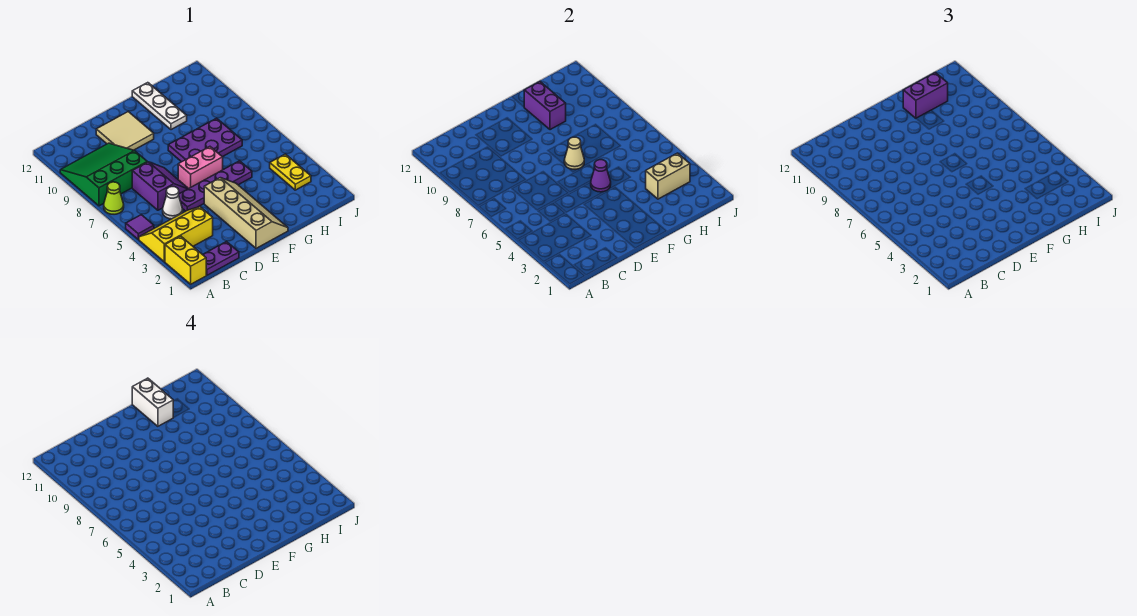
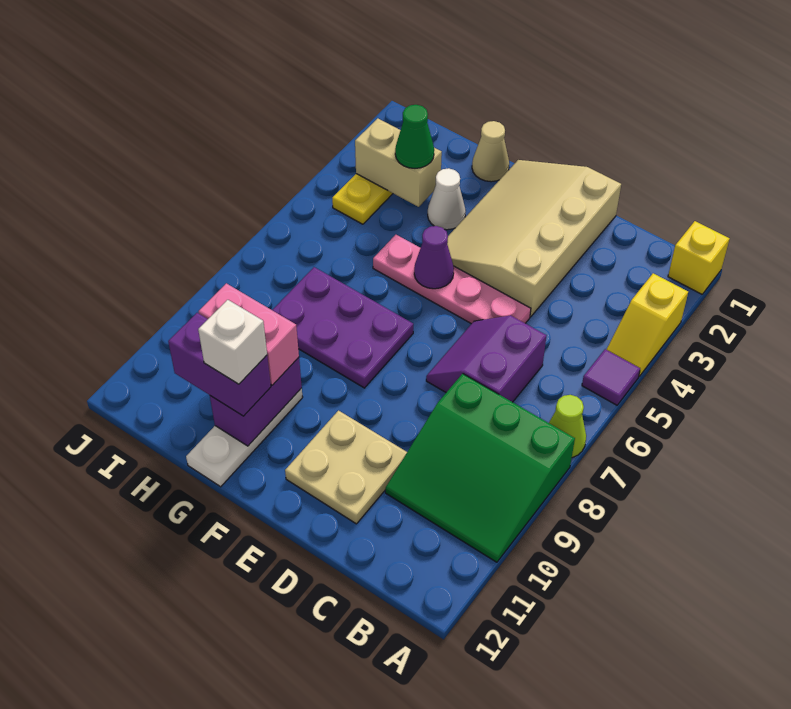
yellow brick A1:A2 level 1 -> yellow brick A1 level 1
yellow slope A3:C4 level 1 top 3 -> yellow slope A3:A4 level 1 top 3
purple plate B1:C1 level 1 -> none
white cone C5 level 1 -> white cone G3 level 1
purple plate D5:G5 level 1 -> pink plate D5:G5 level 1
tan tile D10:E11 level 1 -> tan plate D10:E11 level 1
tan slope E1:F4 level 1 top E -> tan slope D1:F4 level 1 top D
pink brick E6:F6 level 1 -> pink brick G10:H10 level 3
tan cone F7 level 2 -> tan cone G1 level 1
white brick G11:G12 level 4 -> white brick G11 level 4
none -> green cone H3 level 3

